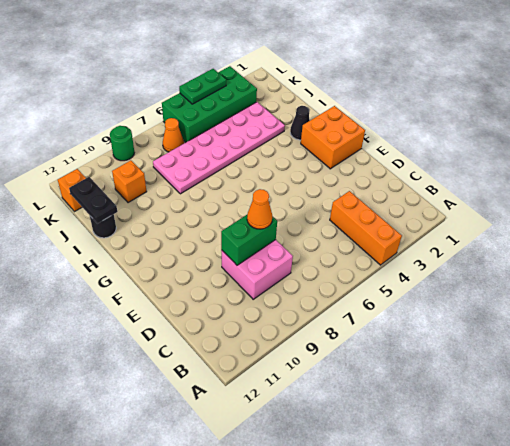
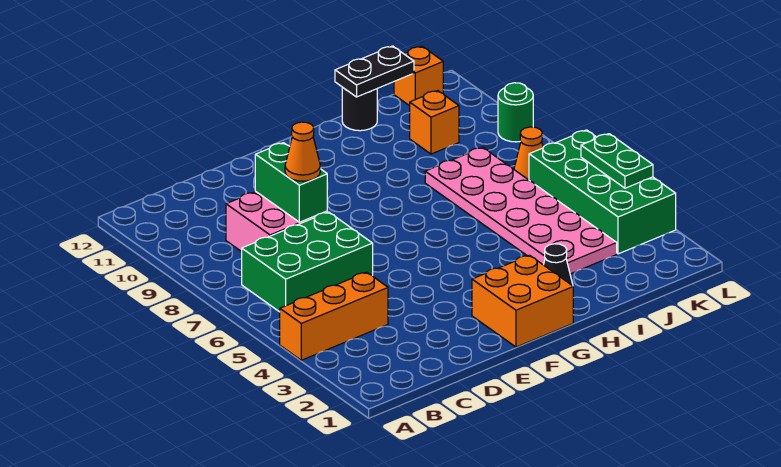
none -> green brick B6:D7 level 1

